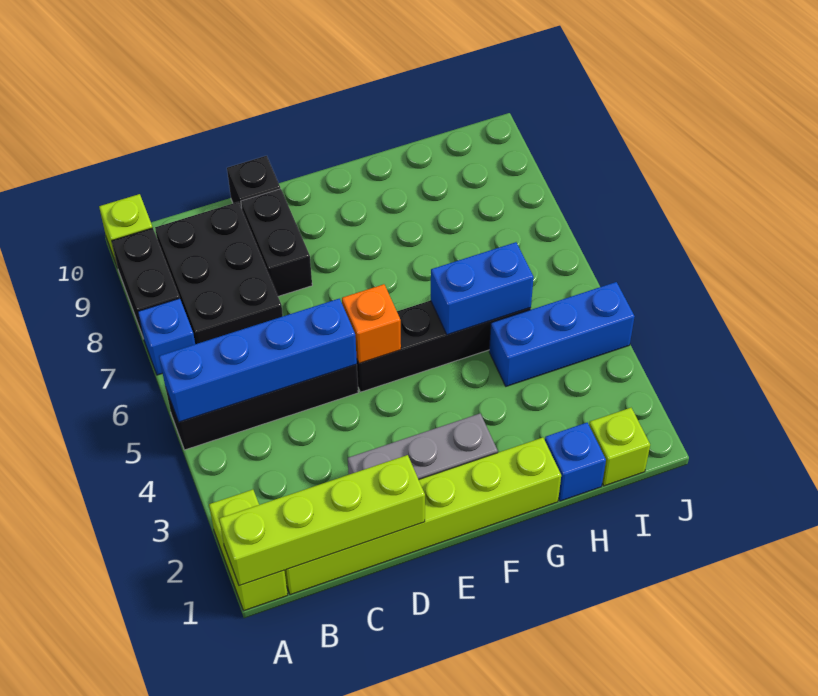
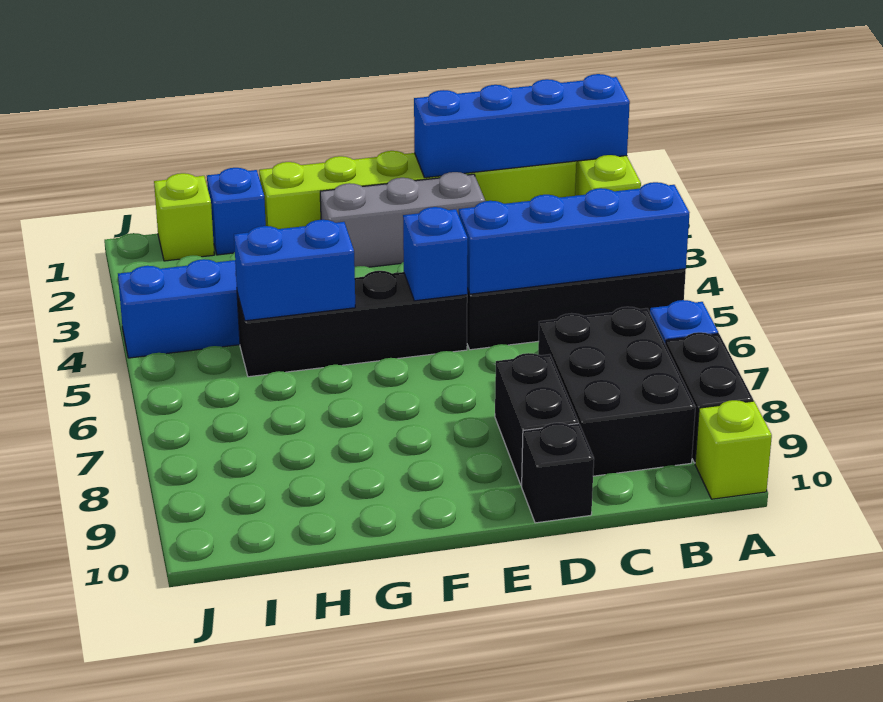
lime brick A1:D1 level 2 -> blue brick A1:D1 level 2
orange brick E5 level 2 -> blue brick E5 level 2

